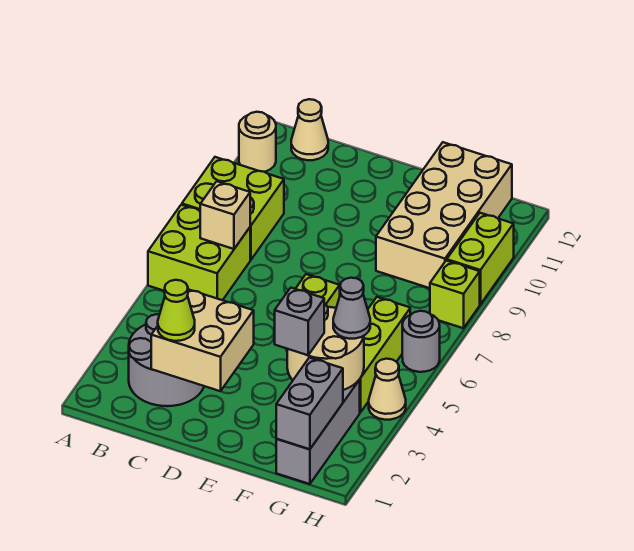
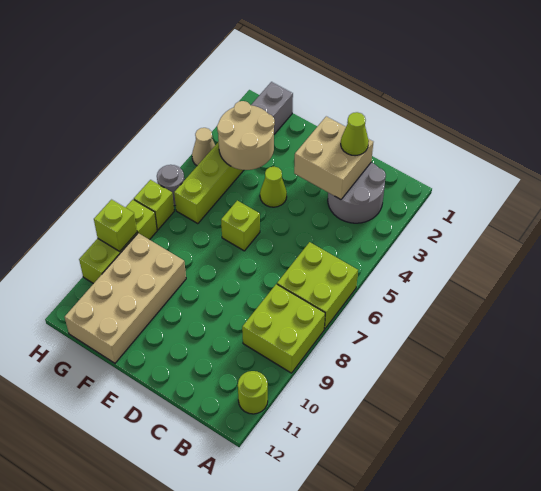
tan round brick A11 level 1 -> lime round brick A11 level 1
tan brick B7 level 2 -> none
tan cone B12 level 1 -> none
none -> lime cone E4 level 1
grey brick F3 level 3 -> none
grey brick G1:G2 level 2 -> none
grey cone G4 level 3 -> none
none -> lime brick H7 level 1
none -> lime brick H9 level 2

